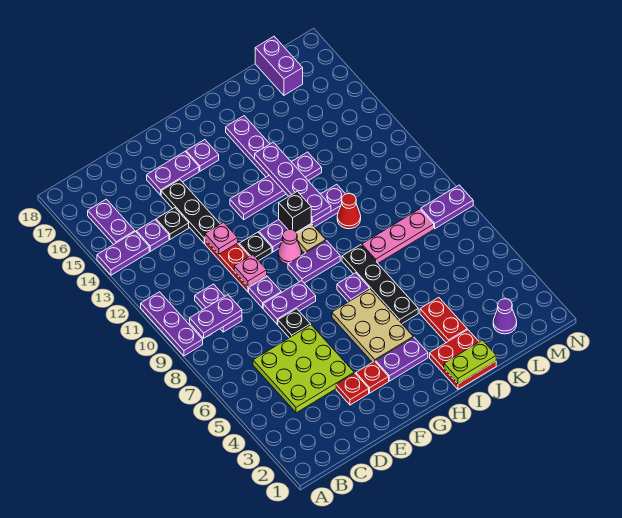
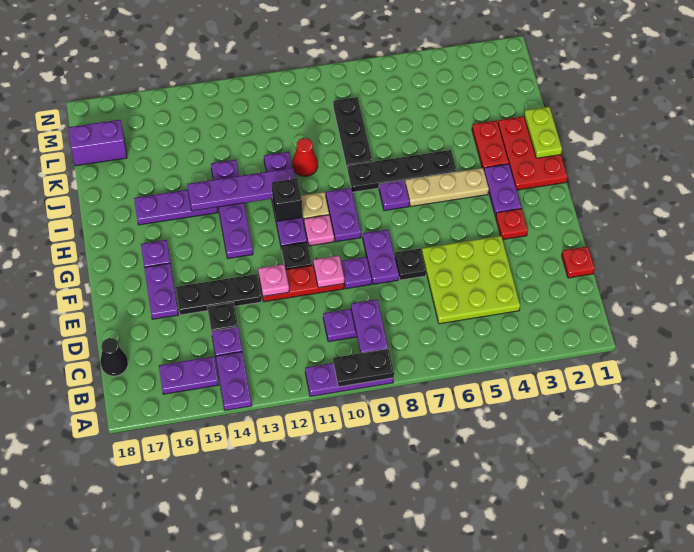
none -> black plate A9:A10 level 2
none -> black cone C18 level 1
red plate E3 level 1 -> red plate D1 level 1
tan plate G4:H6 level 1 -> tan plate H4:H6 level 1
pink cone G10 level 1 -> pink plate G10 level 1
red plate I1:J2 level 1 -> red plate H1:J2 level 1
red plate J3:J4 level 1 -> red plate I3:J3 level 1
pink plate J8:L8 level 1 -> black plate J8:L8 level 1
purple cone L2 level 1 -> none
purple plate M8:N8 level 1 -> none

